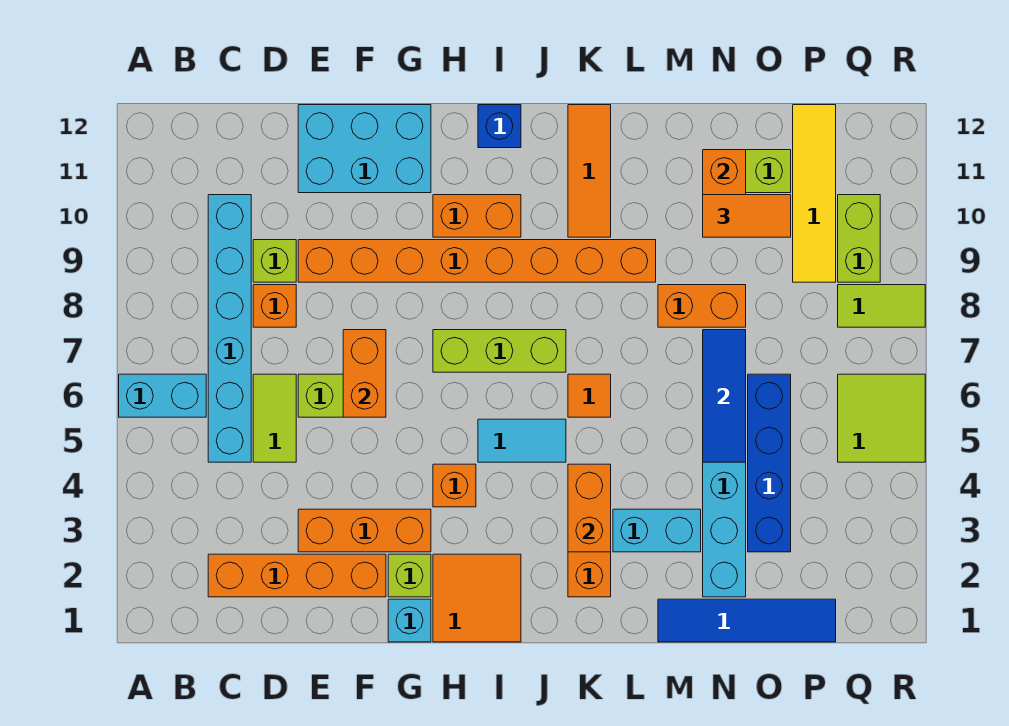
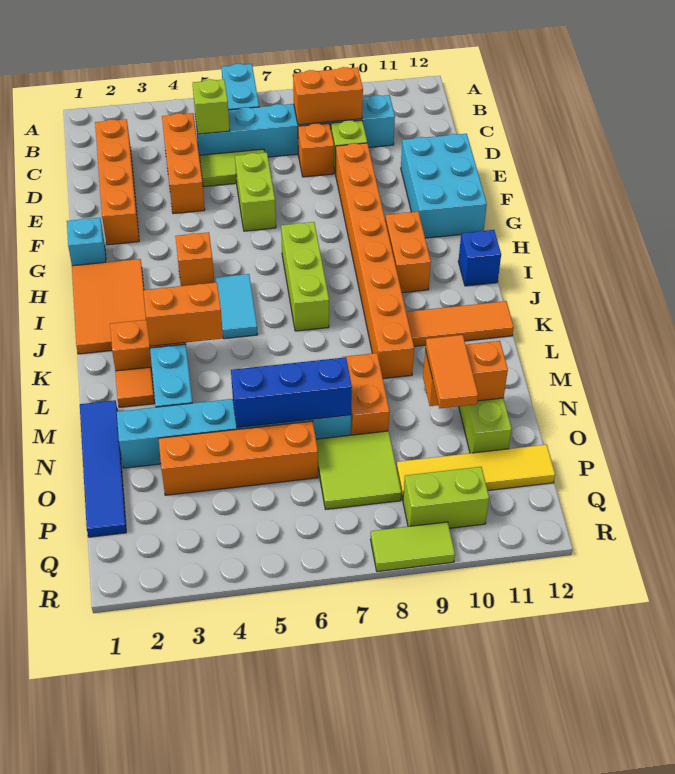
orange brick E3:G3 level 1 -> orange brick C4:E4 level 1
orange brick F6:F7 level 2 -> orange brick C8:C9 level 2
lime brick G2 level 1 -> lime brick C5 level 2
orange tile H1:I2 level 1 -> orange tile H1:J2 level 1
orange tile K6 level 1 -> orange tile L2 level 1
blue tile N5:N7 level 2 -> blue brick N5:N7 level 2
blue brick O3:O6 level 1 -> orange brick O3:O6 level 1
lime tile Q5:R6 level 1 -> lime tile O7:P8 level 1
lime tile Q8:R8 level 1 -> lime tile R8:R9 level 1

